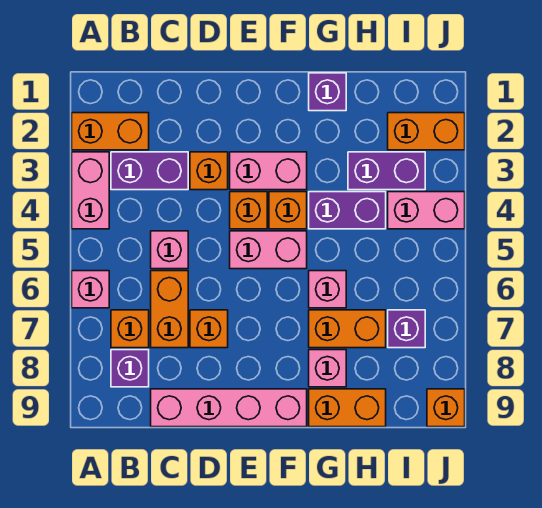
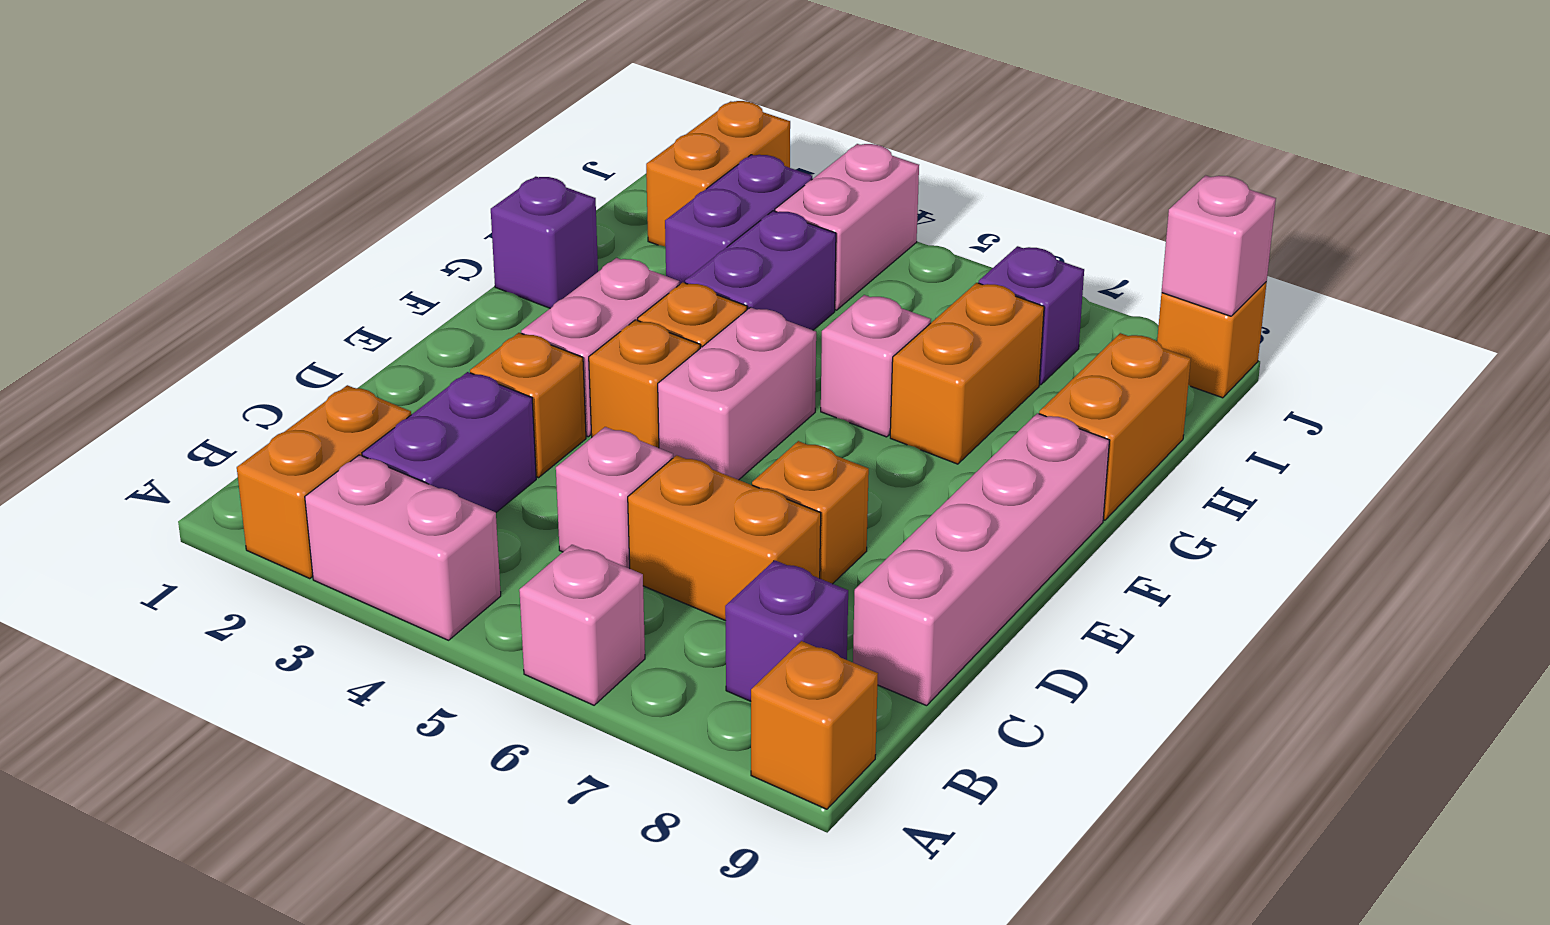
orange brick B7 level 1 -> orange brick A9 level 1
pink brick G8 level 1 -> pink brick J9 level 2

